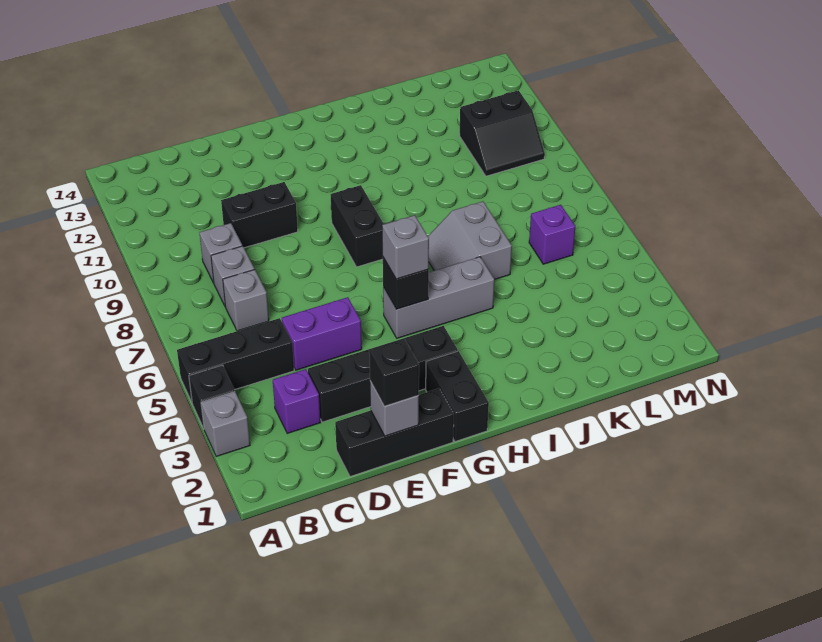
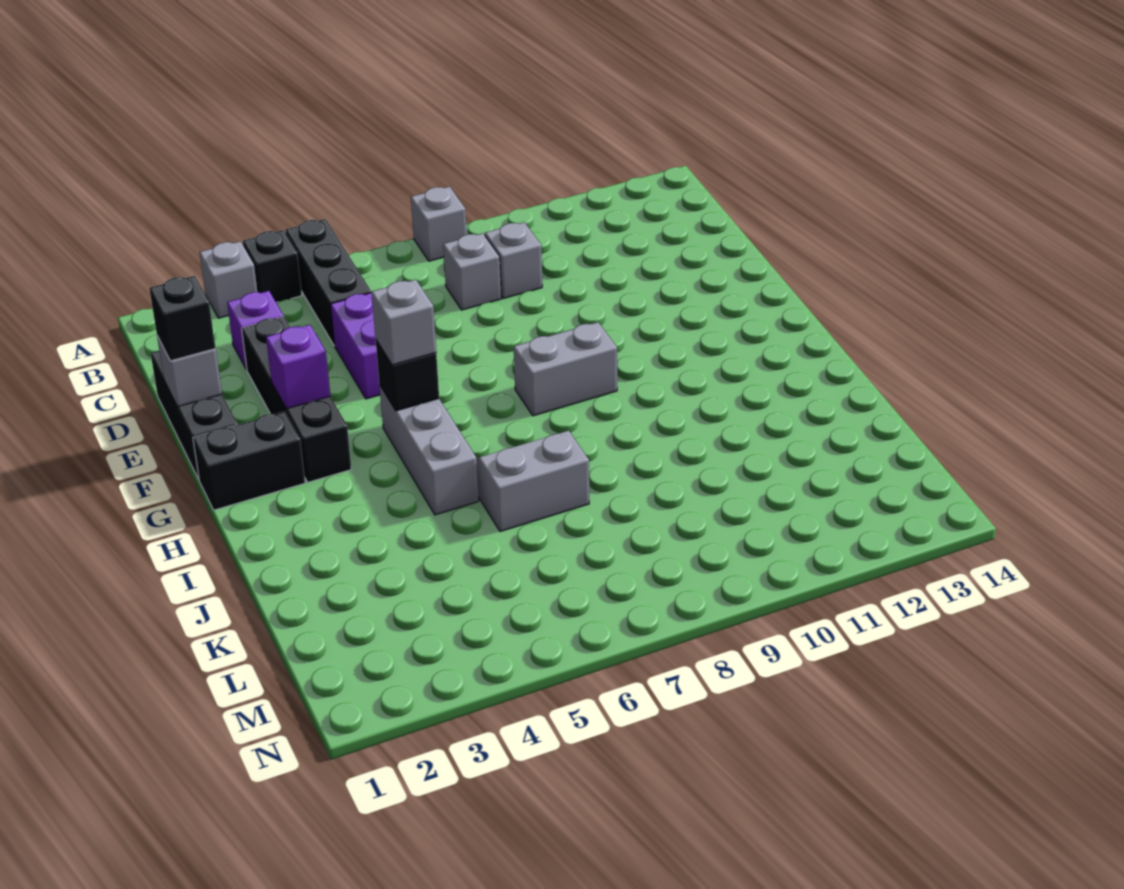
grey brick C7 level 1 -> grey brick A8 level 1
black brick D10:E10 level 1 -> none
black brick G8:G9 level 1 -> grey brick G8:G9 level 1
purple brick L6 level 1 -> purple brick F3 level 2
black slope L10:M11 level 1 top 11 -> none

